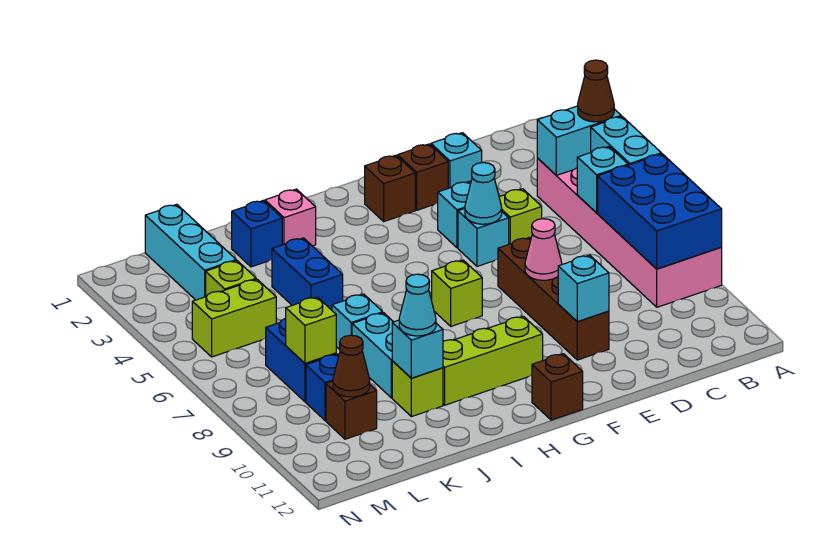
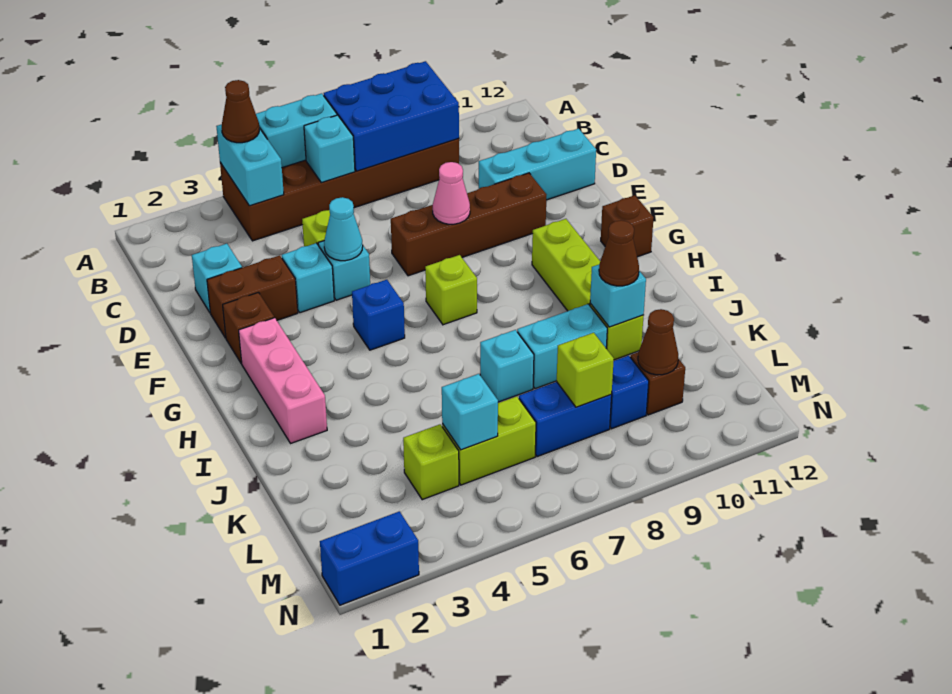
pink brick A4:B9 level 1 -> brown brick A4:B9 level 1
brown brick E2 level 1 -> brown brick E2:E3 level 1
cyan brick E10 level 2 -> cyan brick L5 level 2
pink brick I2 level 1 -> pink brick G2:I2 level 1
blue brick J2 level 1 -> blue brick G5 level 1
blue brick J4:J5 level 1 -> blue brick N1:N2 level 1
cyan cone J10 level 3 -> brown cone J10 level 3
cyan brick L1:L3 level 1 -> cyan brick D10:D12 level 1
lime brick L5:M5 level 1 -> lime brick L5:L6 level 1

